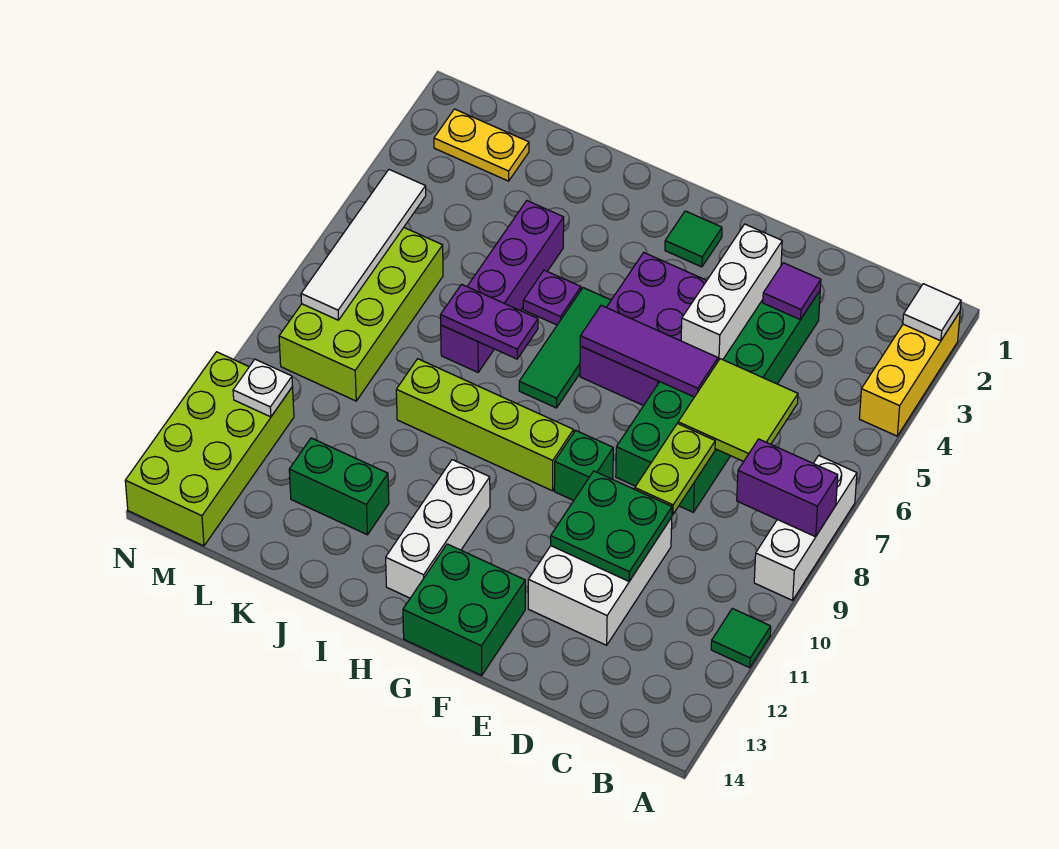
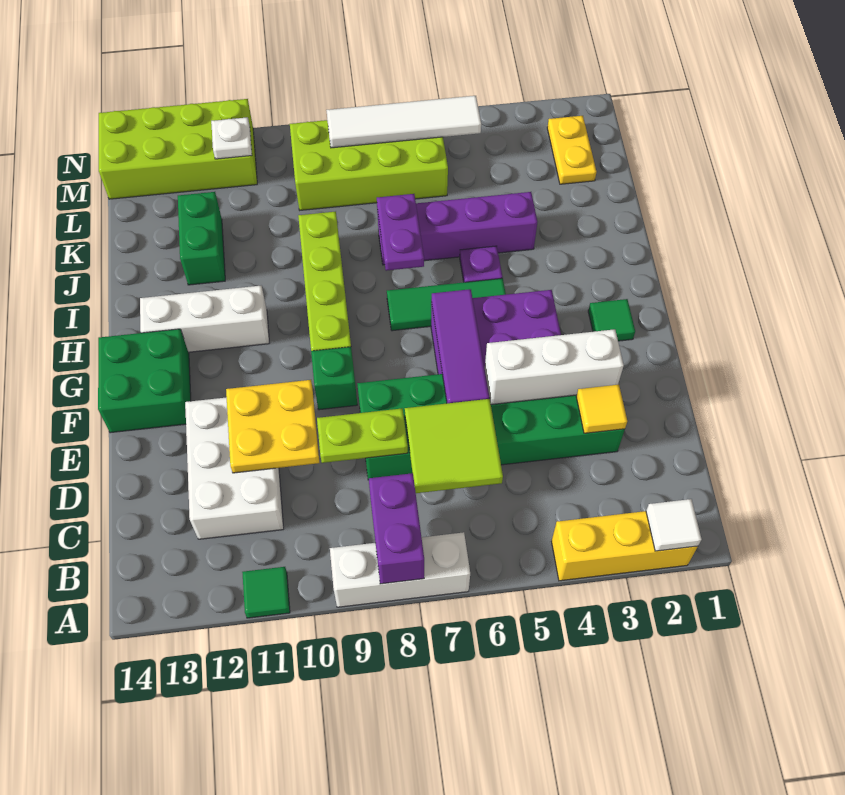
purple tile D3 level 2 -> yellow tile D3 level 2
white brick D10:E12 level 1 -> white brick C11:E12 level 1
green plate D10:E11 level 2 -> yellow plate D10:E11 level 2

